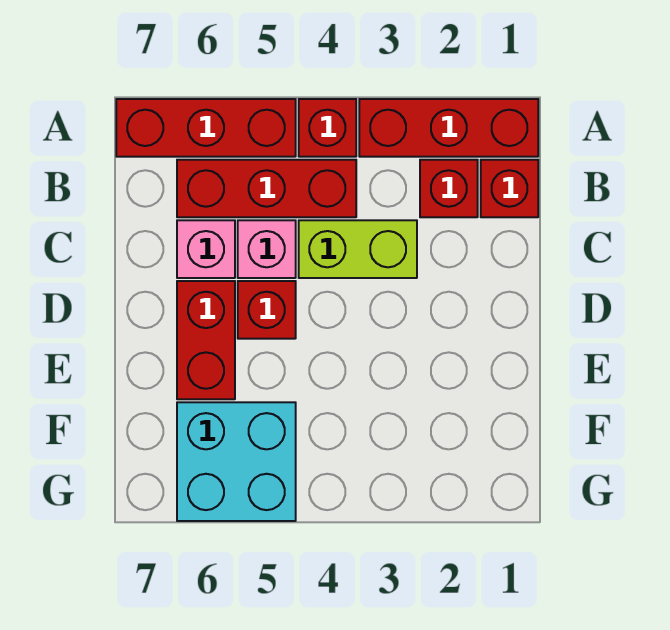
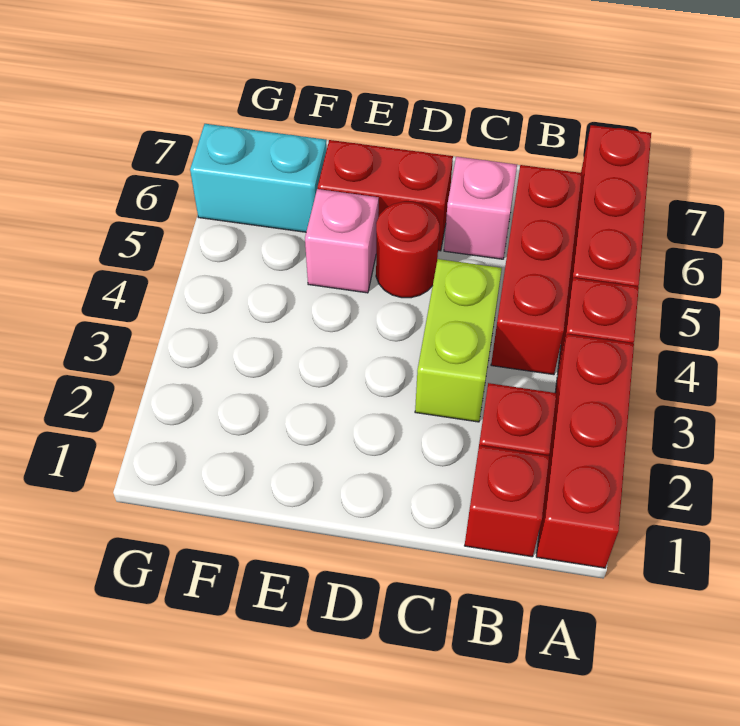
pink brick C5 level 1 -> pink brick E5 level 1
red brick D5 level 1 -> red round brick D5 level 1
cyan brick F5:G6 level 1 -> cyan brick F6:G6 level 1

